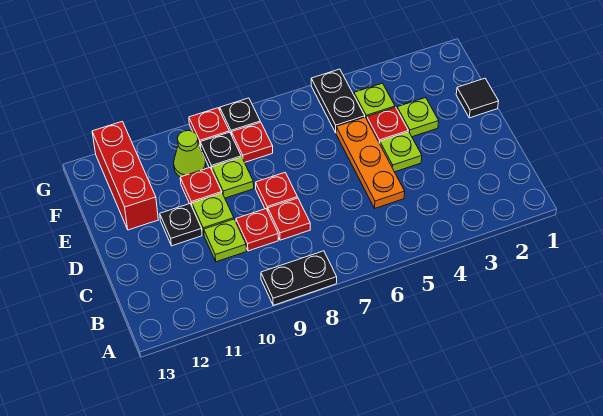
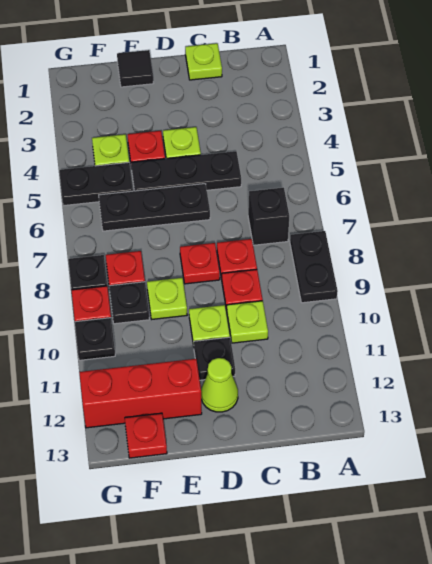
none -> black brick B7 level 1
orange plate C5:E5 level 1 -> black plate C5:E5 level 1
none -> black plate D6:F6 level 1
lime plate E3 level 1 -> lime plate C1 level 1
red plate E10 level 1 -> red plate F13 level 1
lime cone F10 level 1 -> lime cone D12 level 1
none -> black plate G10 level 1

